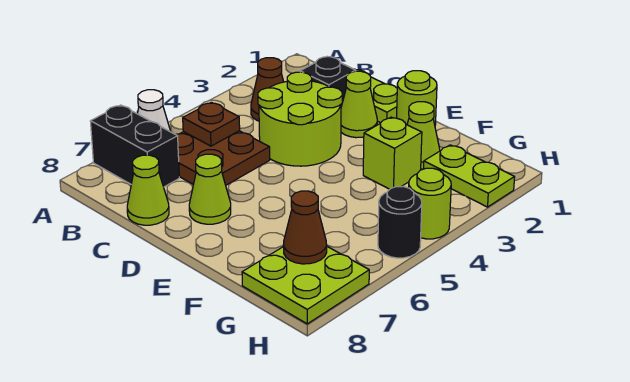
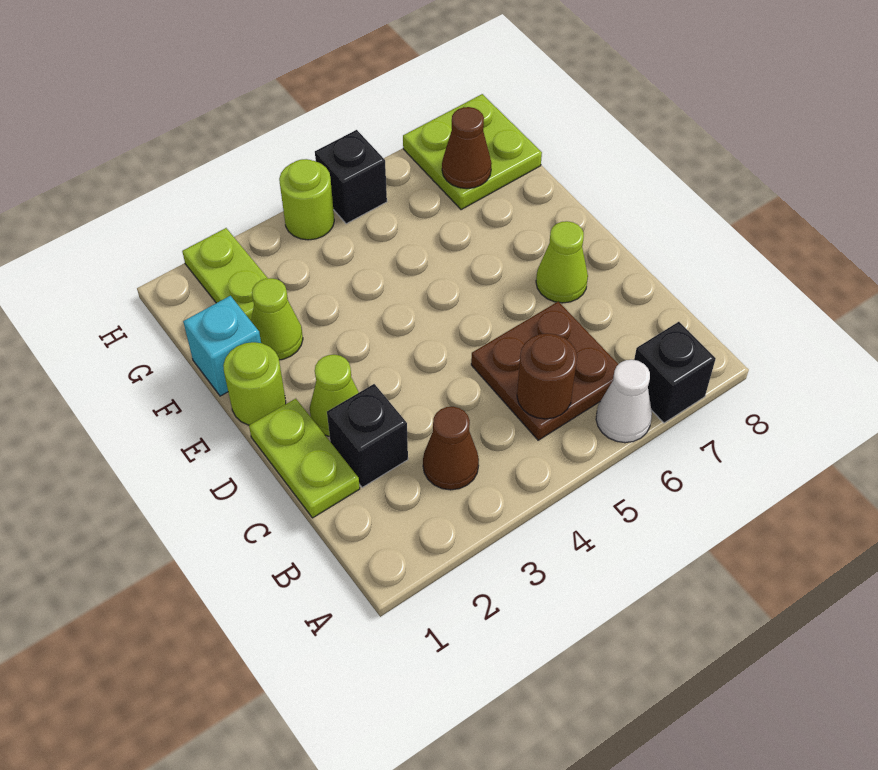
black brick A7:B7 level 1 -> black brick A7 level 1
brown plate B5 level 2 -> brown round brick B5 level 2
lime round brick C3:D4 level 1 -> none
lime cone C8 level 1 -> none
none -> cyan brick F1 level 1
lime brick F3 level 1 -> none
black round brick H5 level 1 -> black brick H5 level 1

